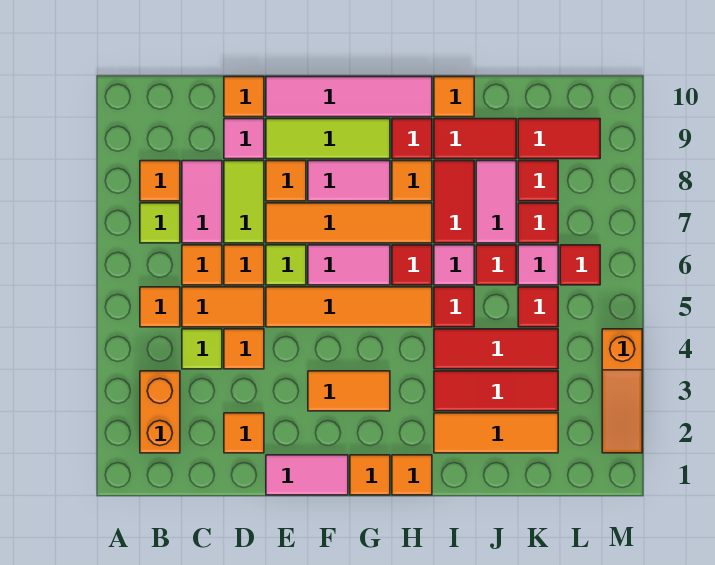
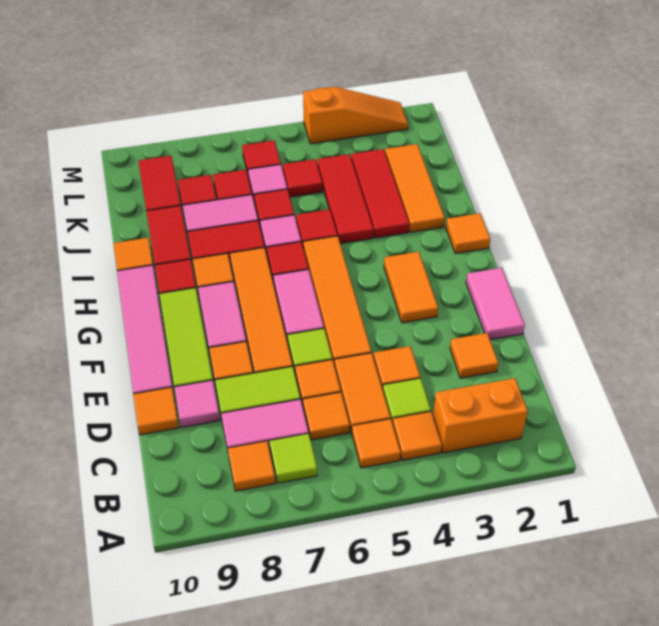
orange tile G1 level 1 -> orange tile B4 level 1

